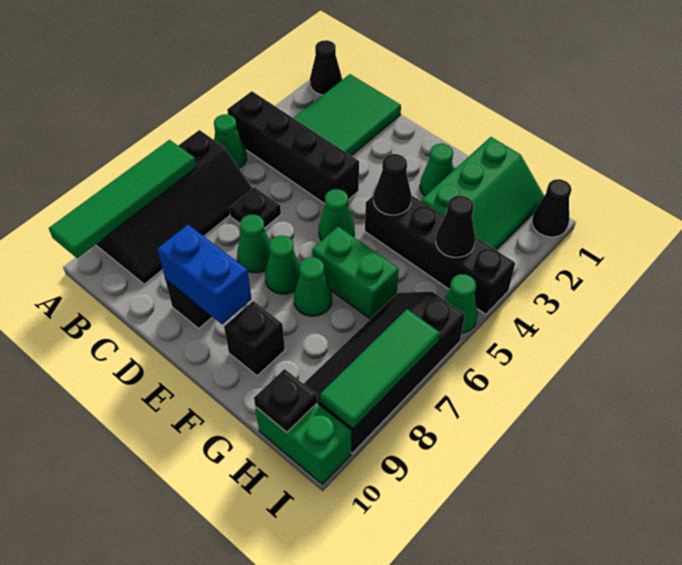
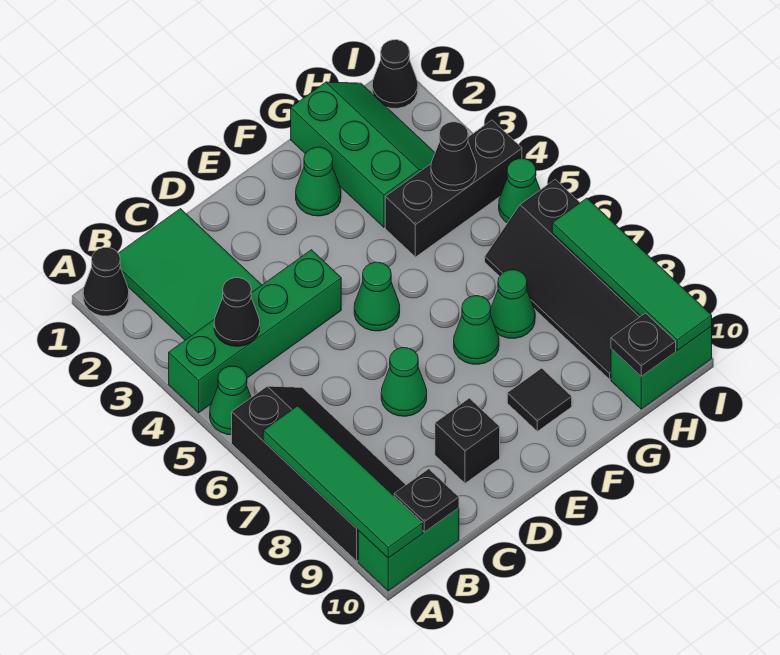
black brick A4:D4 level 1 -> green brick A4:D4 level 1
black plate C6 level 1 -> black plate B10 level 2
blue brick D9:E9 level 2 -> none
green cone E7 level 1 -> green cone G7 level 1
black brick F4:I4 level 1 -> black brick G4:I4 level 1
black cone F4 level 2 -> black cone B4 level 2
green brick F6:G6 level 1 -> green brick A10:B10 level 1
black brick F9 level 1 -> black tile F9 level 1
green tile I7:I9 level 2 -> green tile I7:I10 level 2

